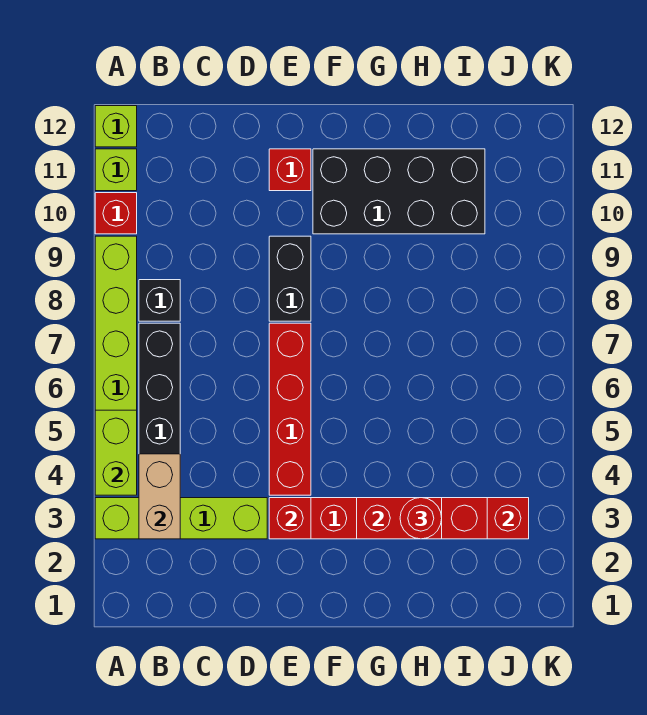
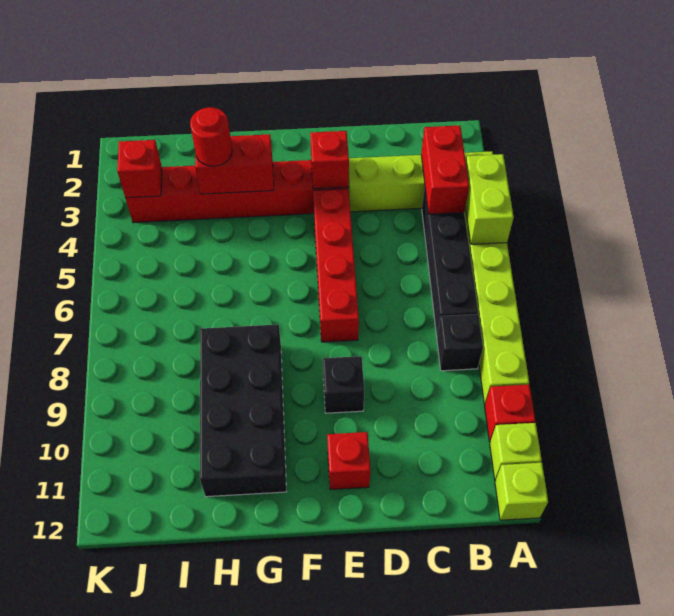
tan brick B3:B4 level 2 -> red brick B3:B4 level 2
black brick E8:E9 level 1 -> black brick E9 level 1
black brick F10:I11 level 1 -> black brick G8:H11 level 1

